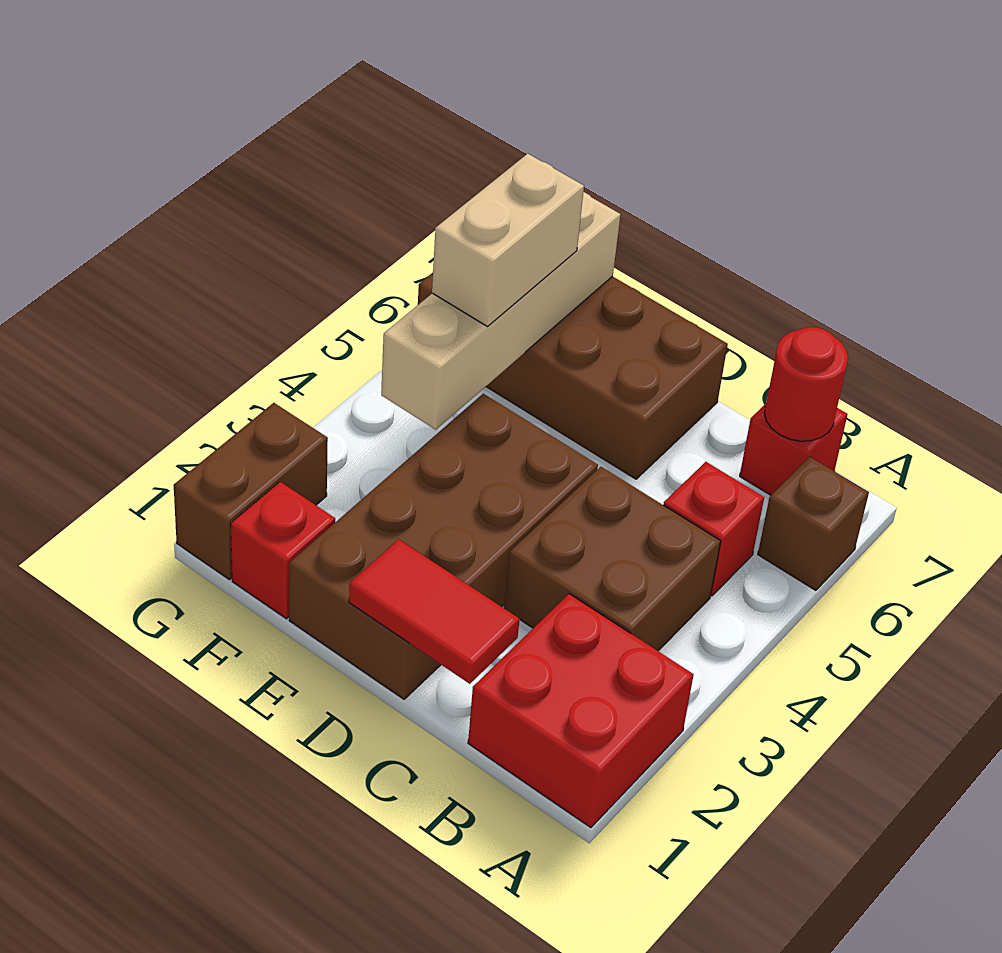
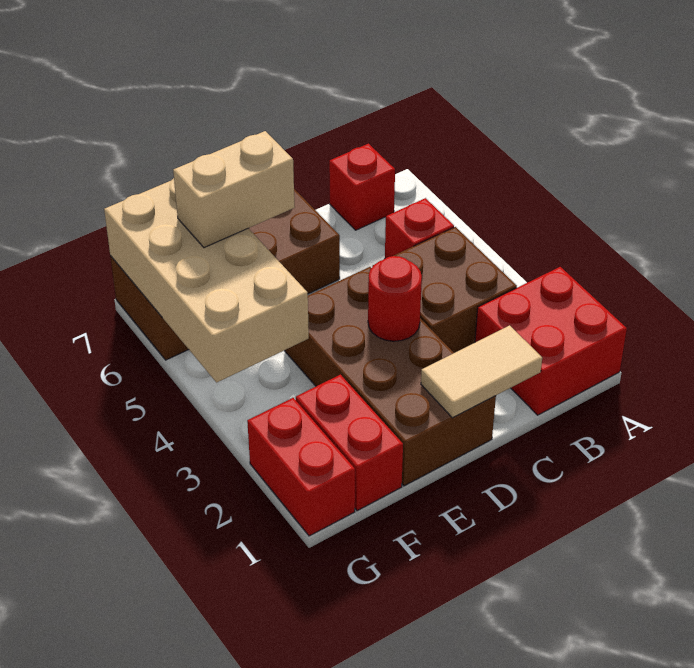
brown brick A6 level 1 -> none
red round brick B7 level 2 -> red round brick D3 level 2
red tile C1:D1 level 2 -> tan tile C1:D1 level 2
red brick F1 level 1 -> red brick F1:F2 level 1
tan brick F4:F7 level 2 -> tan brick F4:G7 level 2
tan brick F5:F6 level 3 -> tan brick E6:F6 level 3
brown brick G1:G2 level 1 -> red brick G1:G2 level 1

